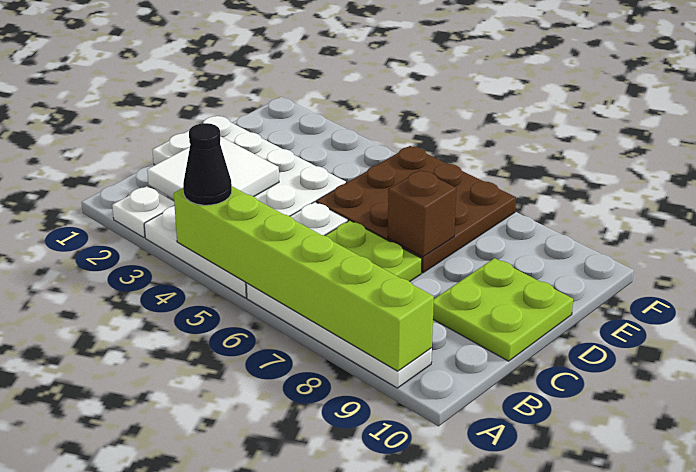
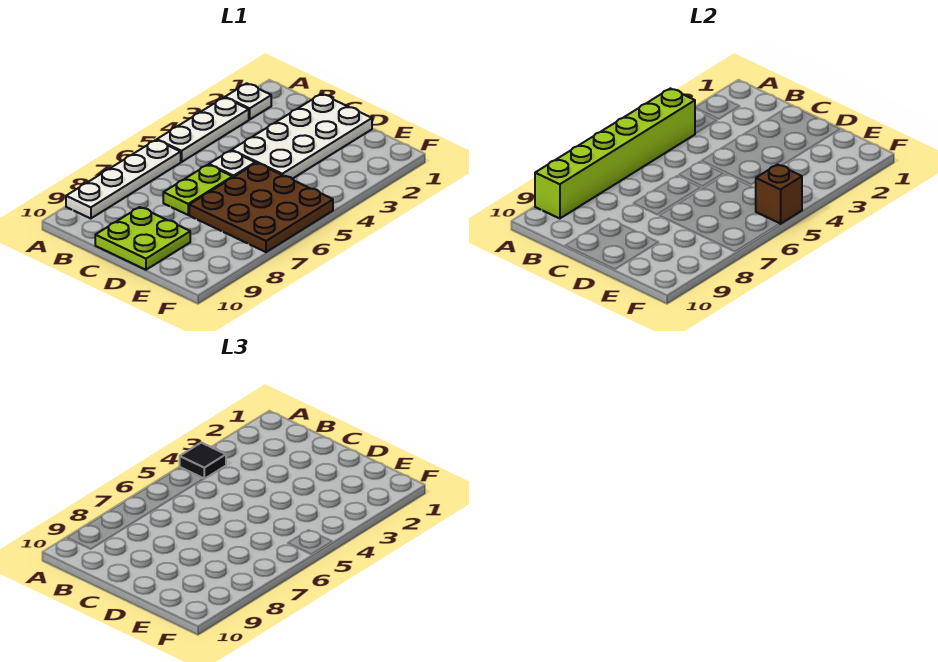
black cone A4 level 3 -> black tile A4 level 3
white tile B2:C3 level 2 -> none
brown brick D7 level 2 -> brown brick F5 level 2

